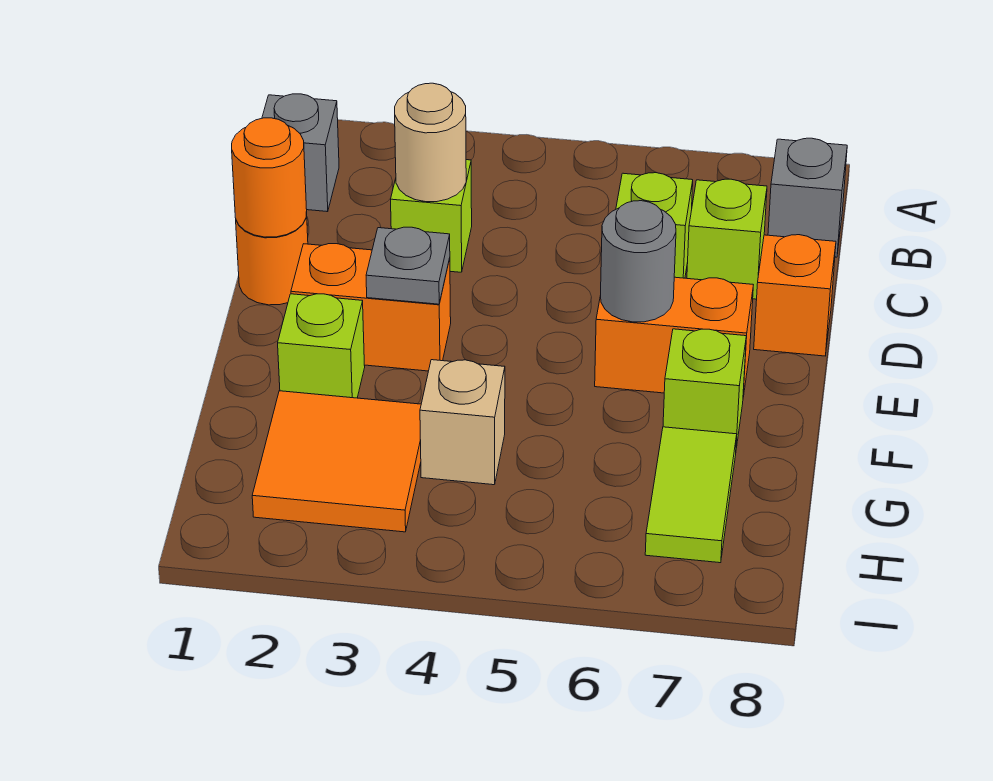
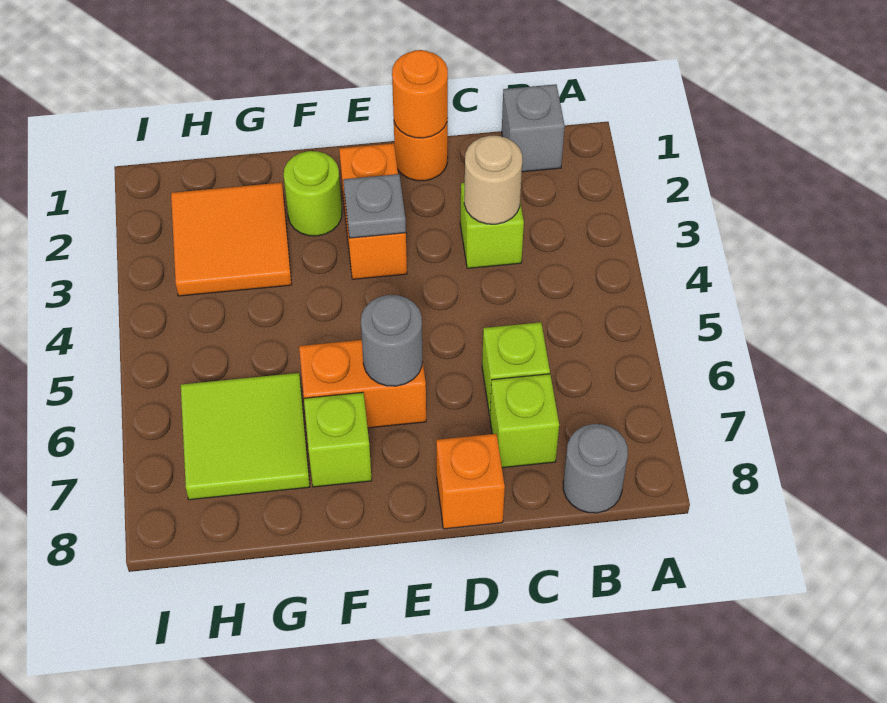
grey brick B8 level 1 -> grey round brick B8 level 1
orange brick E6:E7 level 1 -> orange brick E6:F6 level 1
lime brick F2 level 1 -> lime round brick F2 level 1
tan brick G4 level 1 -> none
lime tile G7:H7 level 1 -> lime tile G6:H7 level 1

